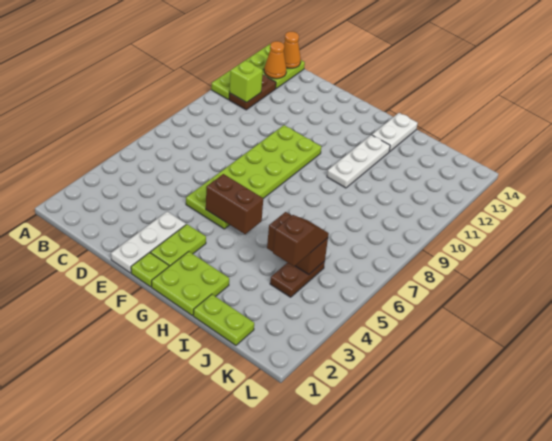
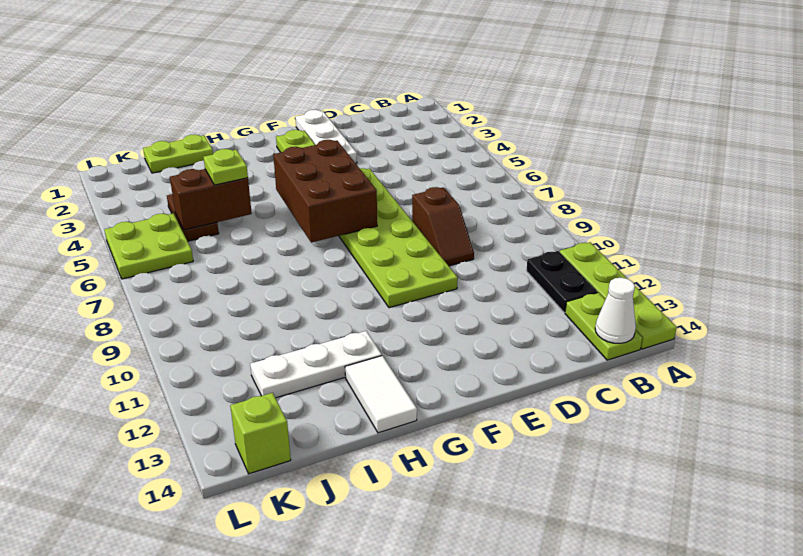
brown plate B11:B12 level 1 -> black plate B11:B12 level 1
lime brick B11 level 2 -> lime brick K14 level 1
orange cone B13 level 2 -> none
orange cone B14 level 2 -> white cone B14 level 2
lime plate F1 level 1 -> lime plate I5 level 3
brown brick F5:G5 level 2 -> brown brick F5:G7 level 2
lime plate G1:H2 level 1 -> lime plate K5:L6 level 1
white plate H10:H12 level 1 -> white plate H12:J12 level 1
white plate H13:H14 level 1 -> white tile H13:H14 level 1
brown slope J4:J5 level 3 top 4 -> brown slope D8:D9 level 1 top 8

